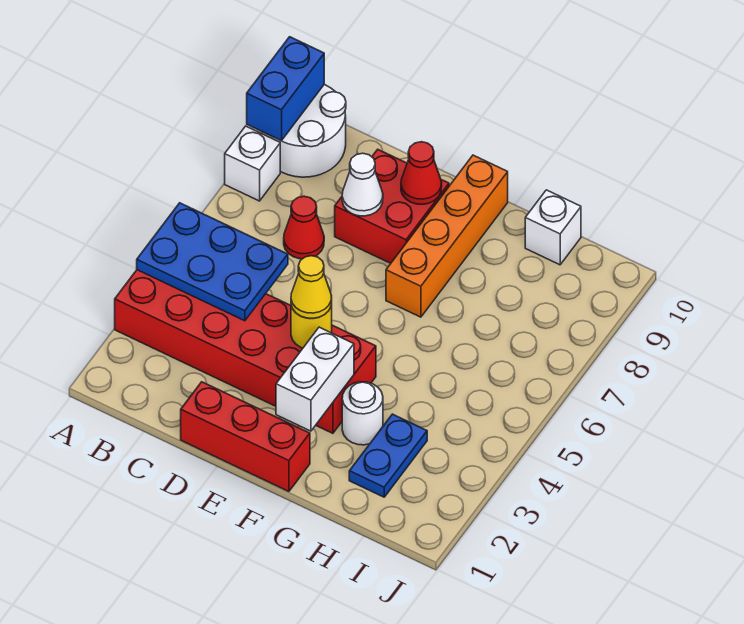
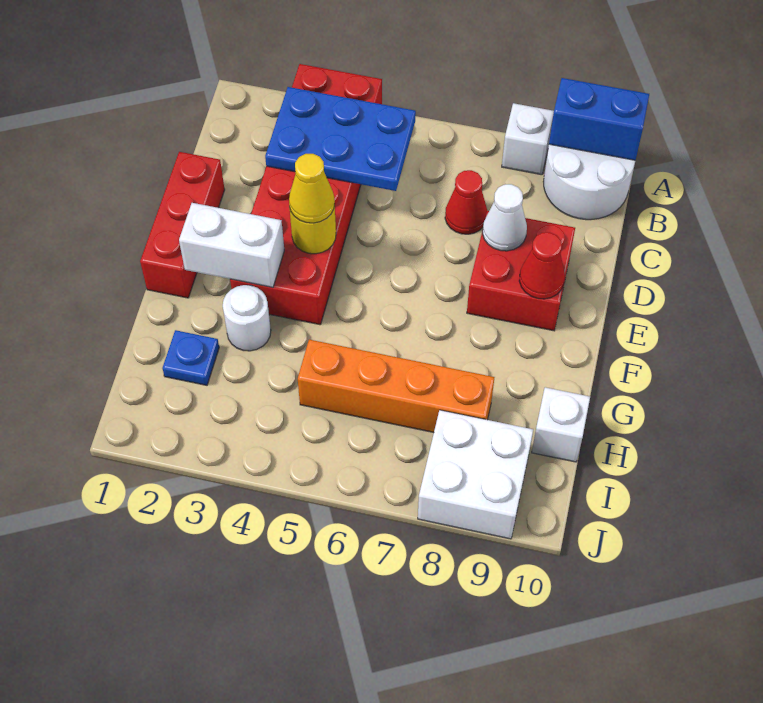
blue plate A4:C5 level 2 -> blue plate B3:C5 level 2
orange brick F7:F10 level 1 -> orange brick H5:H8 level 1
blue plate H2:H3 level 1 -> blue plate H2 level 1
none -> white brick I8:J9 level 1

